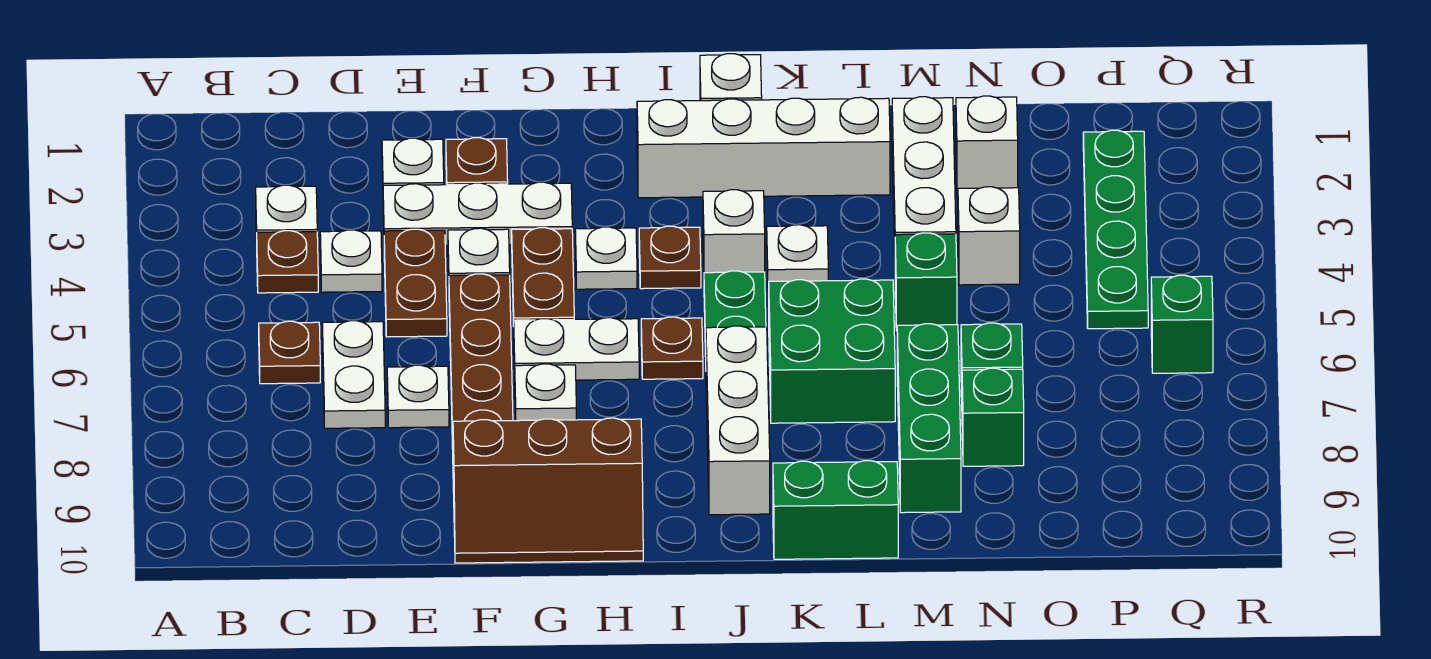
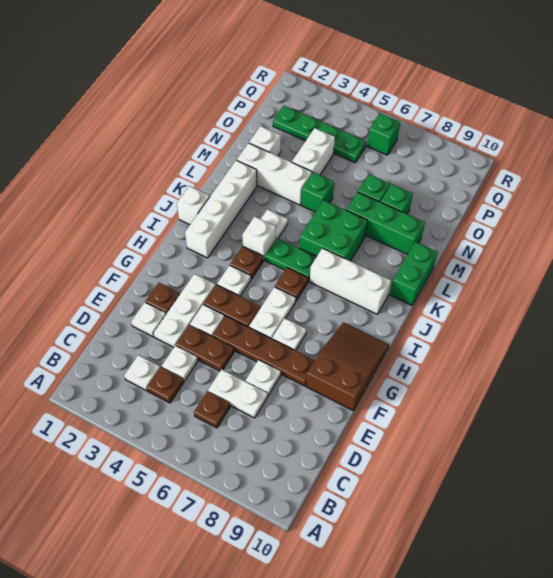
brown slope F9:H10 level 1 top 9 -> brown slope F9:H10 level 1 top F
white brick N4 level 1 -> white brick N4:O4 level 1

